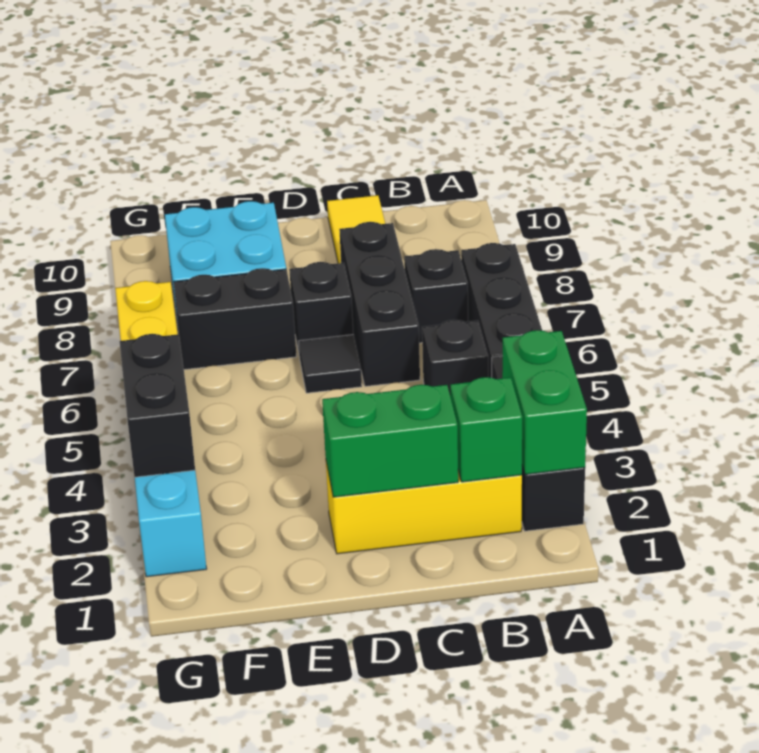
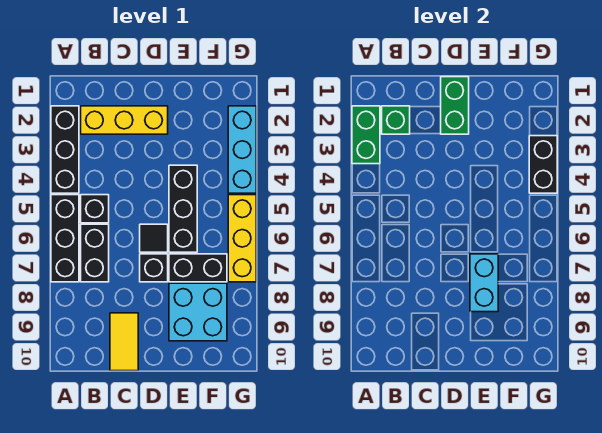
black brick B7 level 1 -> black brick B6:B7 level 1
green brick C2:D2 level 2 -> green brick D1:D2 level 2
black brick C6:C8 level 1 -> black brick E4:E6 level 1
none -> cyan brick E7:E8 level 2

